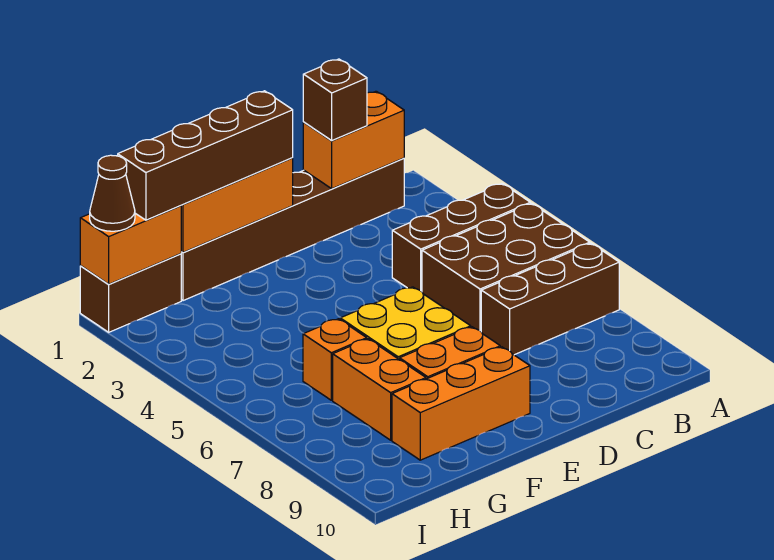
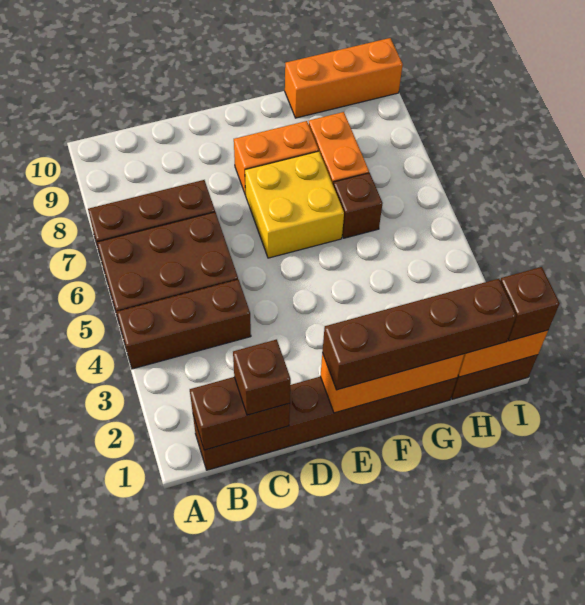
orange brick B1:C1 level 2 -> brown brick B1:C1 level 2
orange brick E9:G9 level 1 -> orange brick G10:I10 level 1
orange brick G6 level 1 -> brown brick G6 level 1
brown cone I1 level 3 -> brown brick I1 level 3

